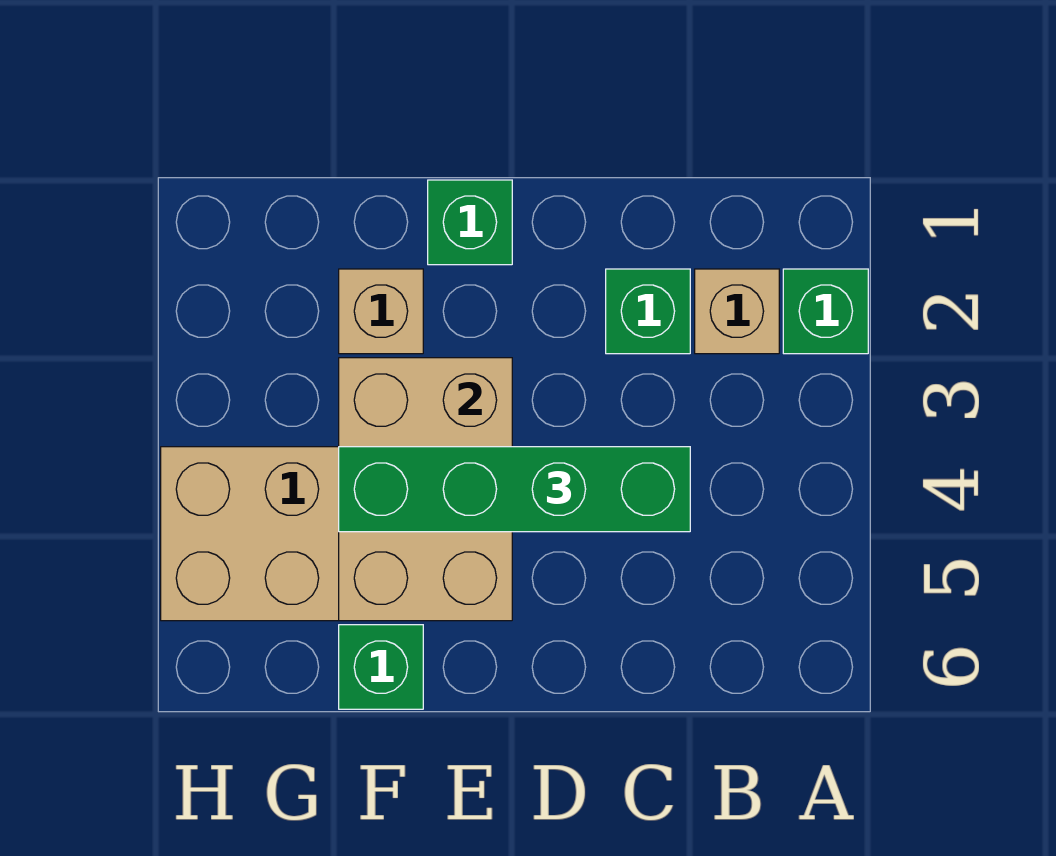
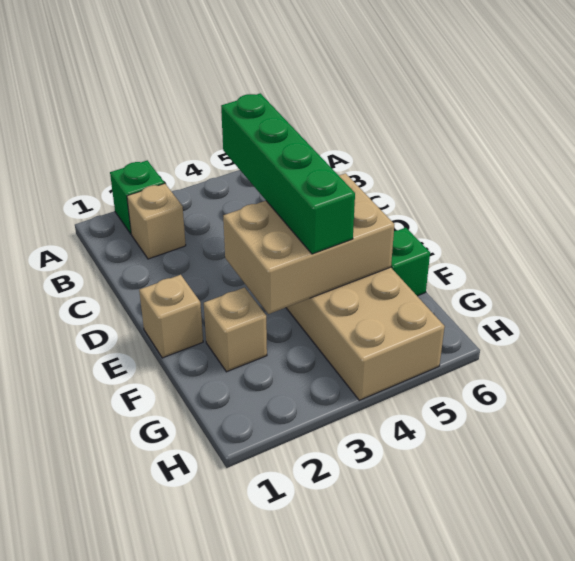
green brick C2 level 1 -> none
green brick E1 level 1 -> tan brick E1 level 1

